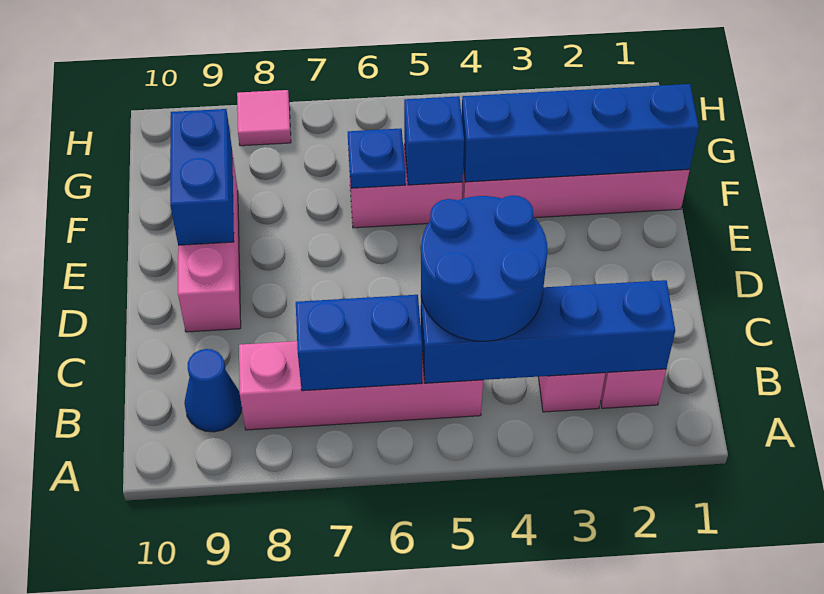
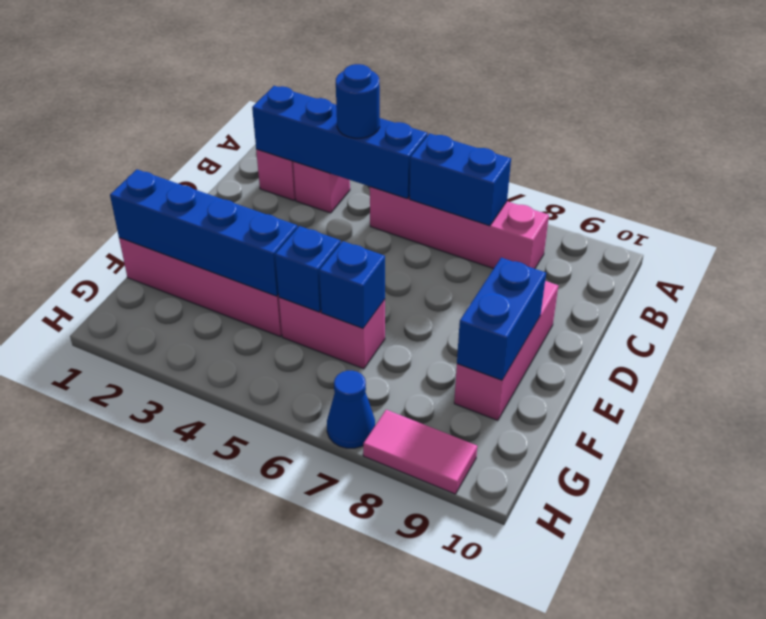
blue round brick B4:C5 level 3 -> blue round brick B4 level 3
blue cone B9 level 1 -> blue cone H7 level 1
blue plate F6 level 2 -> blue brick F6 level 2
pink tile H8 level 1 -> pink tile H8:H9 level 1

